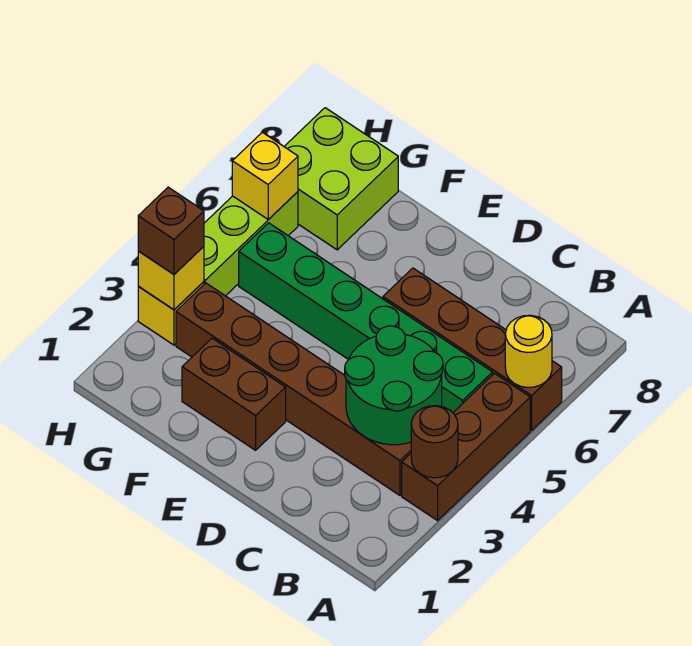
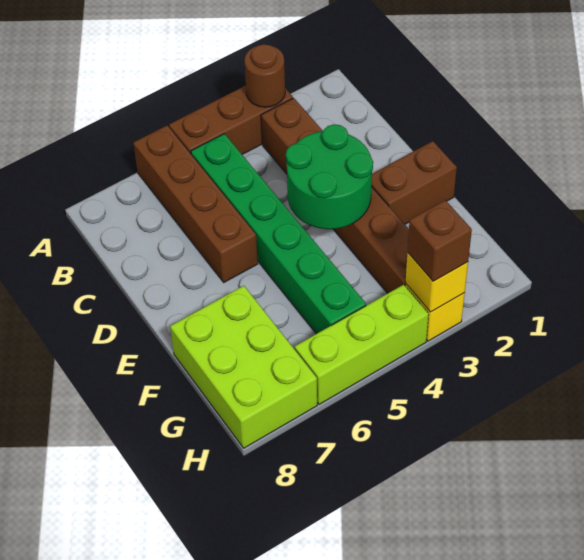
yellow round brick A6 level 2 -> none
green round brick B3:C4 level 2 -> green round brick D3:E4 level 2
brown brick E2:F2 level 1 -> brown brick E1:E2 level 1
lime brick G7:H8 level 1 -> lime brick F7:H8 level 1
yellow brick H6 level 2 -> none

